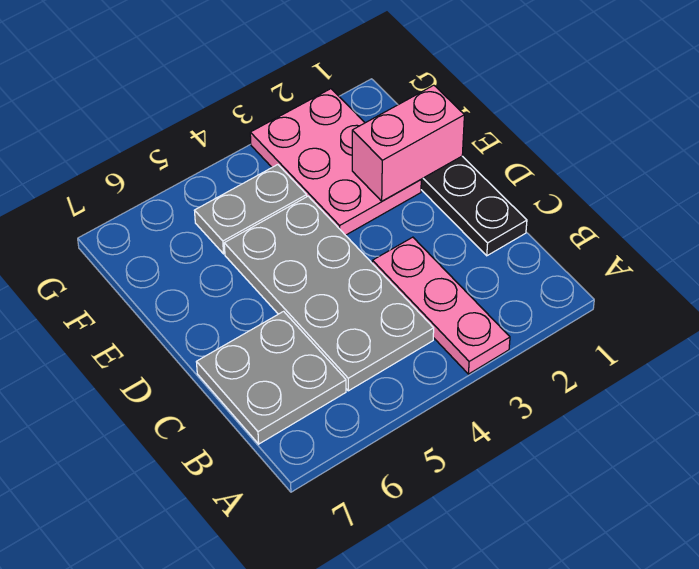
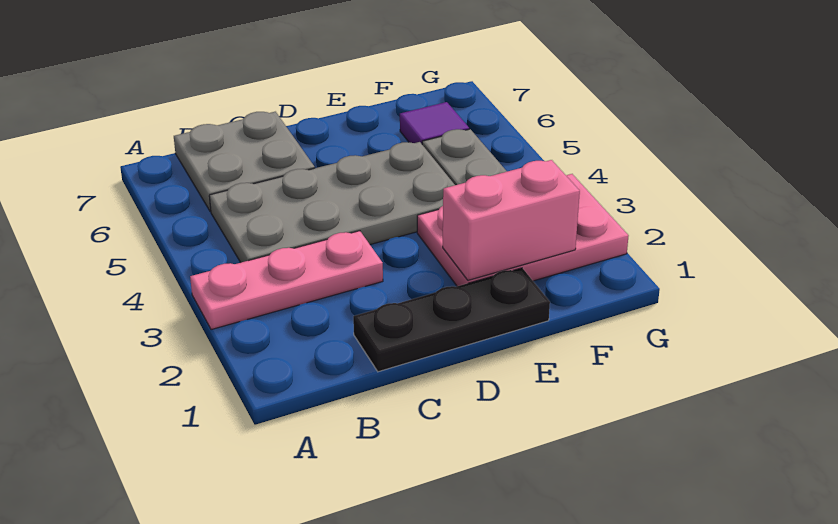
pink brick E1:E2 level 2 -> pink brick E2:F2 level 2
none -> purple tile F6 level 1

